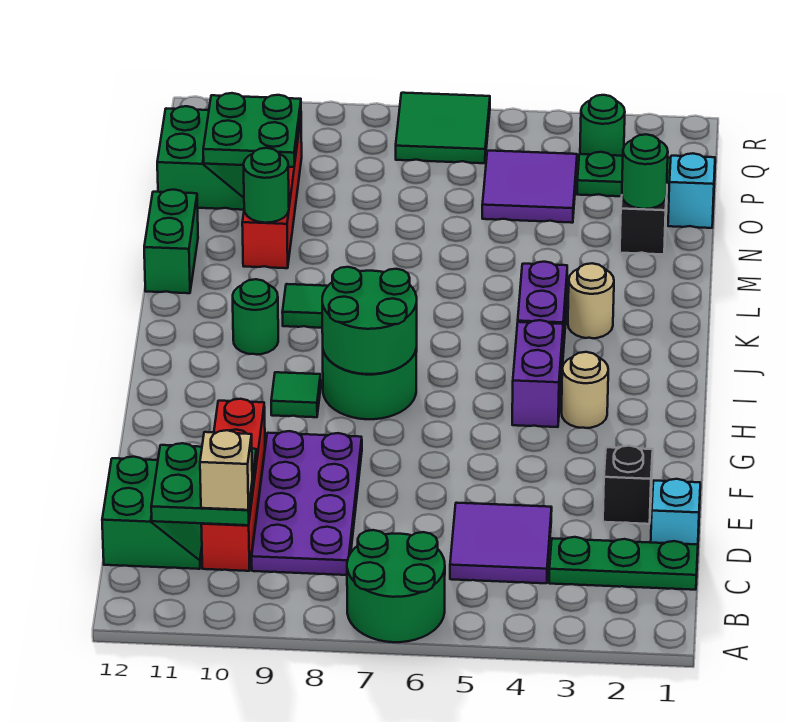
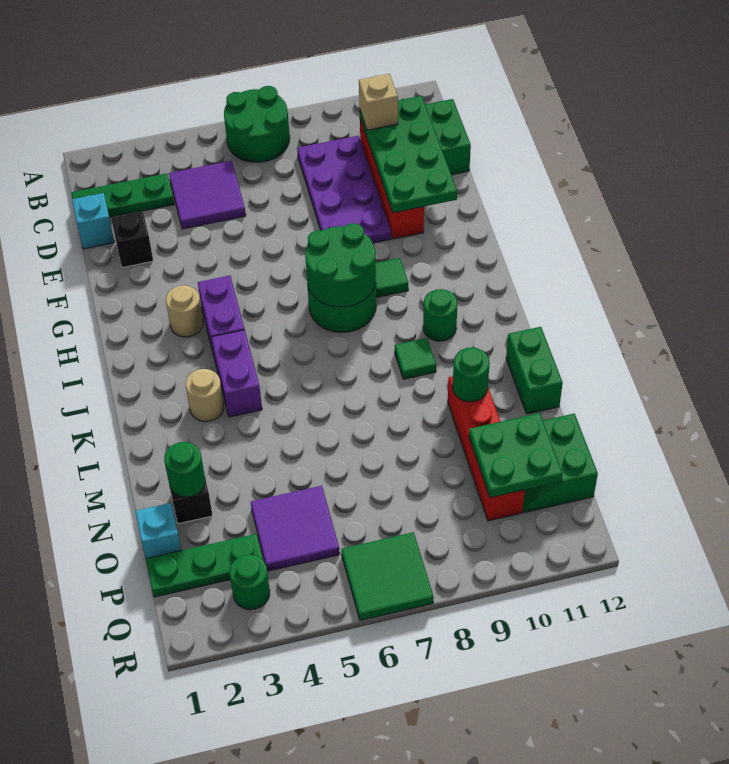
green plate C10:D11 level 2 -> green plate C10:F11 level 2

